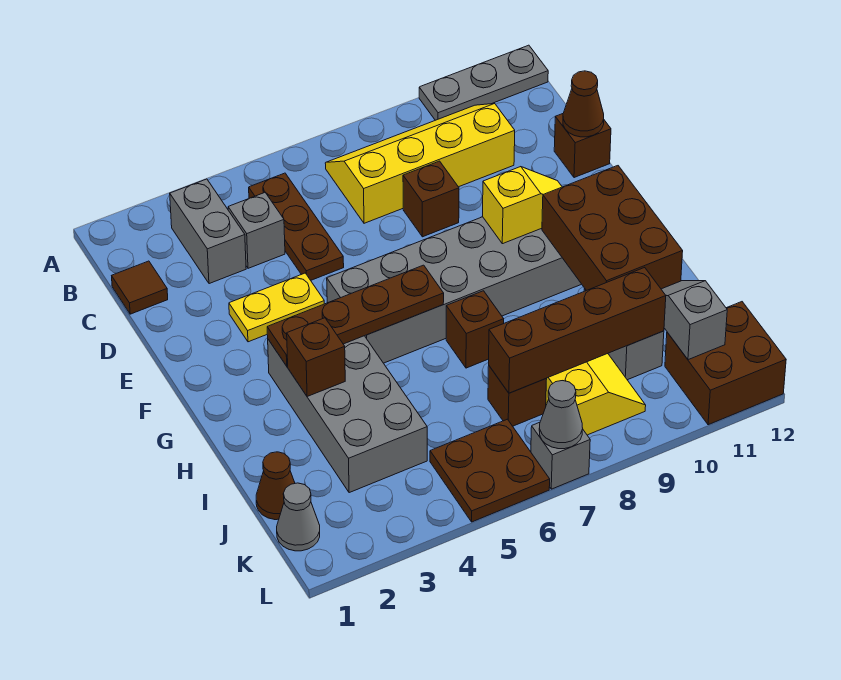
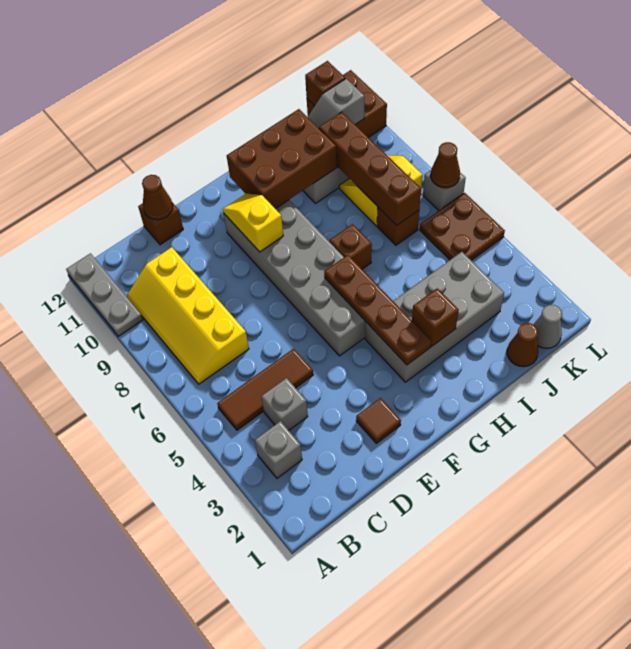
grey brick B3:C3 level 1 -> grey brick B3 level 1
brown plate B5:D5 level 1 -> brown tile B5:D5 level 1
brown tile C1 level 1 -> brown tile E2 level 1
brown brick D8 level 1 -> brown brick K12 level 2
yellow plate E3:E4 level 1 -> none
grey cone L7 level 2 -> brown cone L7 level 2

